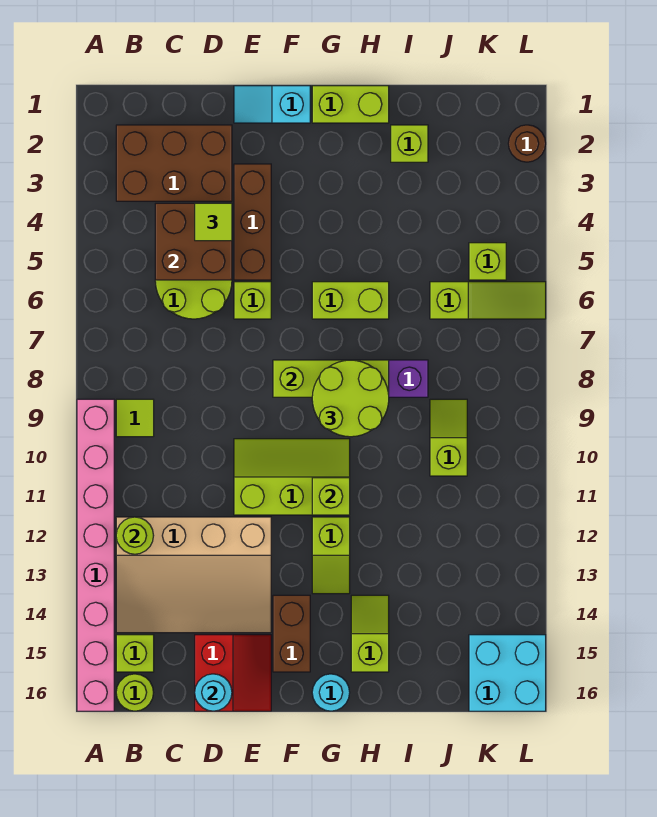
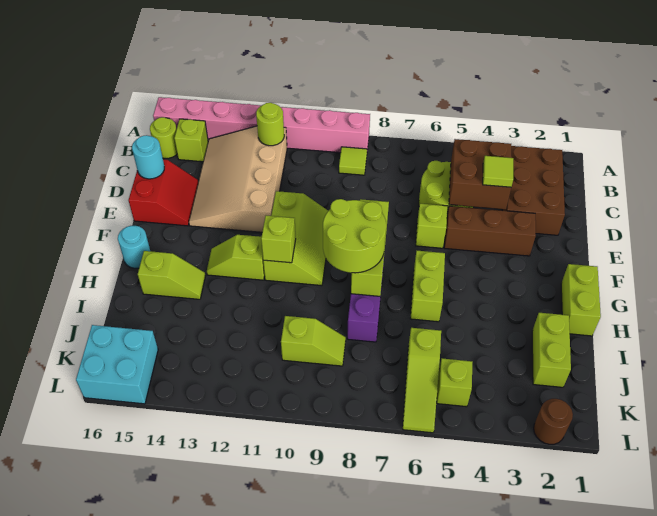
red slope D15:E16 level 1 top D -> red slope D15:E16 level 1 top 16
cyan slope E1:F1 level 1 top F -> none
brown brick F14:F15 level 1 -> none
lime brick I2 level 1 -> lime brick I2:J2 level 1

